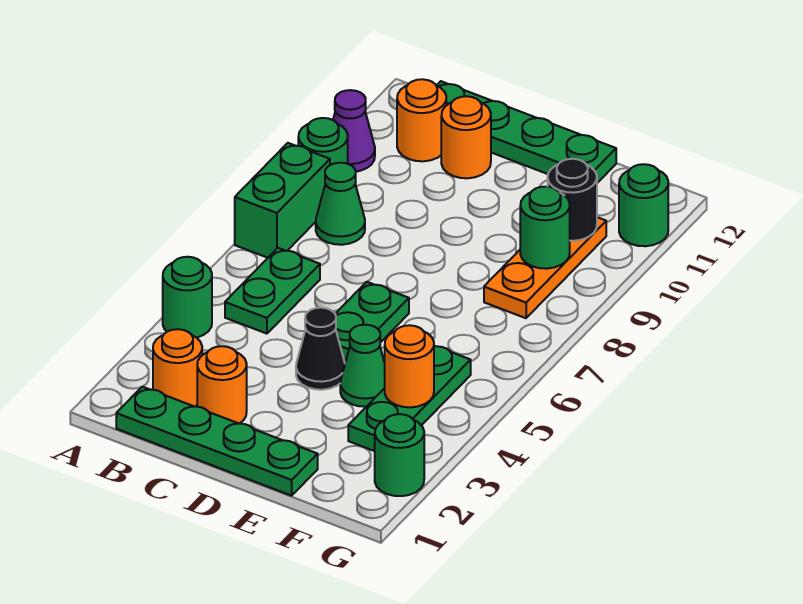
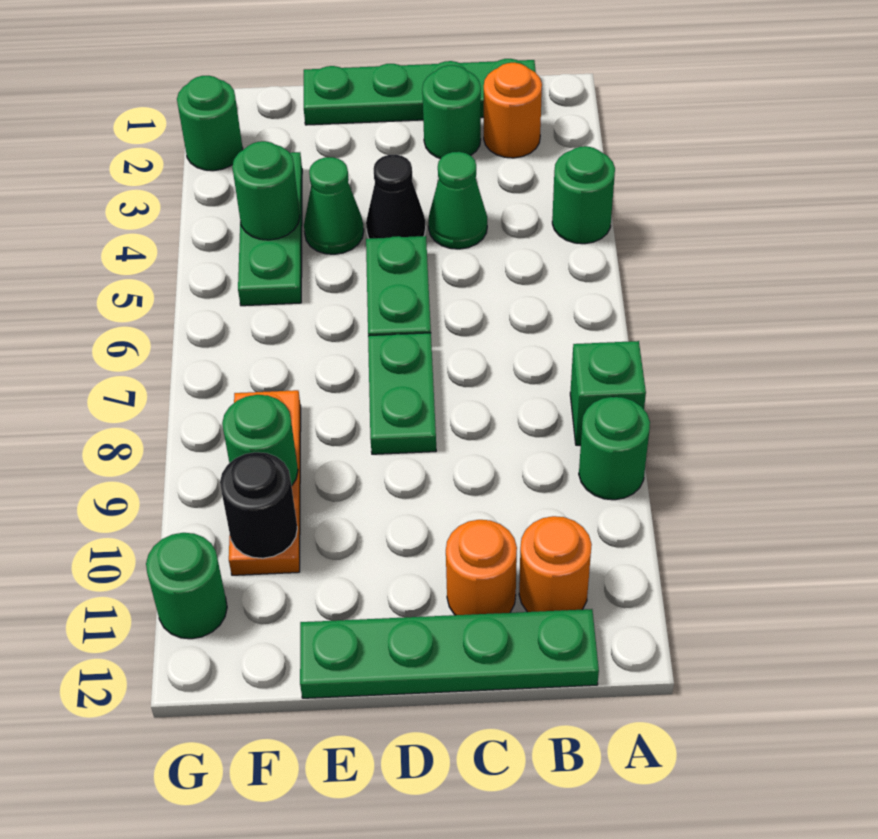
green brick A7:A8 level 1 -> green brick A8 level 1
purple cone A10 level 1 -> none
green plate B5:B6 level 1 -> green plate D7:D8 level 1
green cone B8 level 1 -> green cone C4 level 1
orange round brick C2 level 1 -> green round brick C2 level 1
orange round brick F4 level 2 -> green round brick F4 level 2

